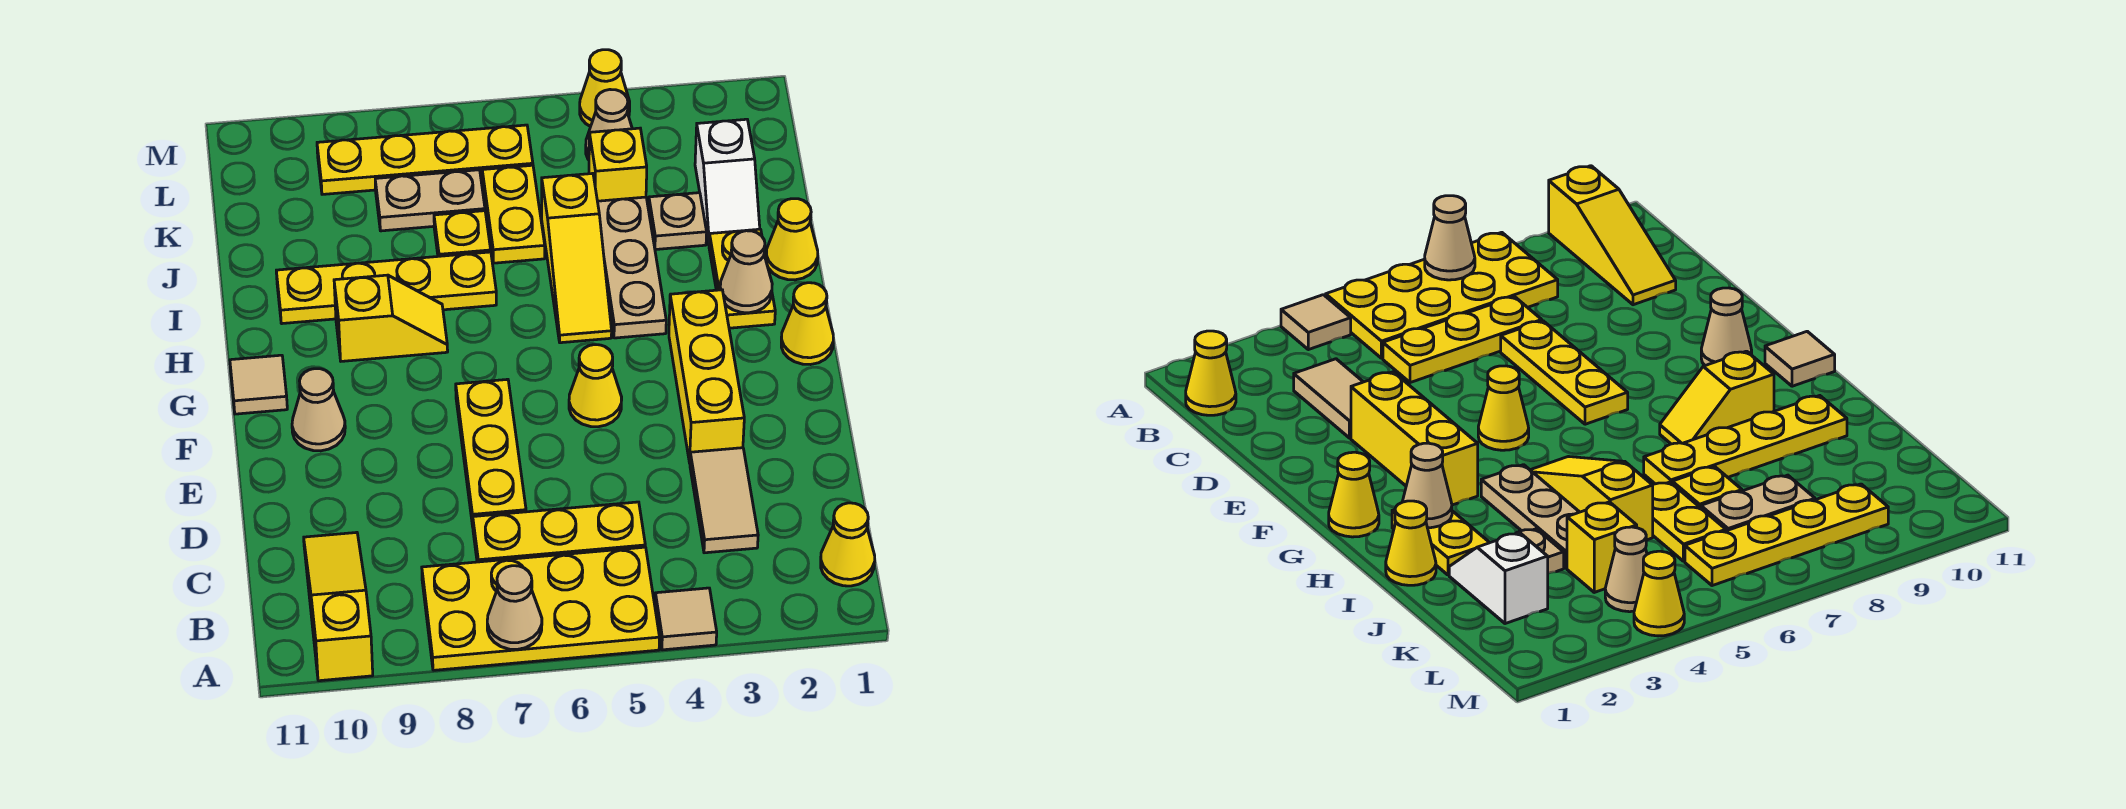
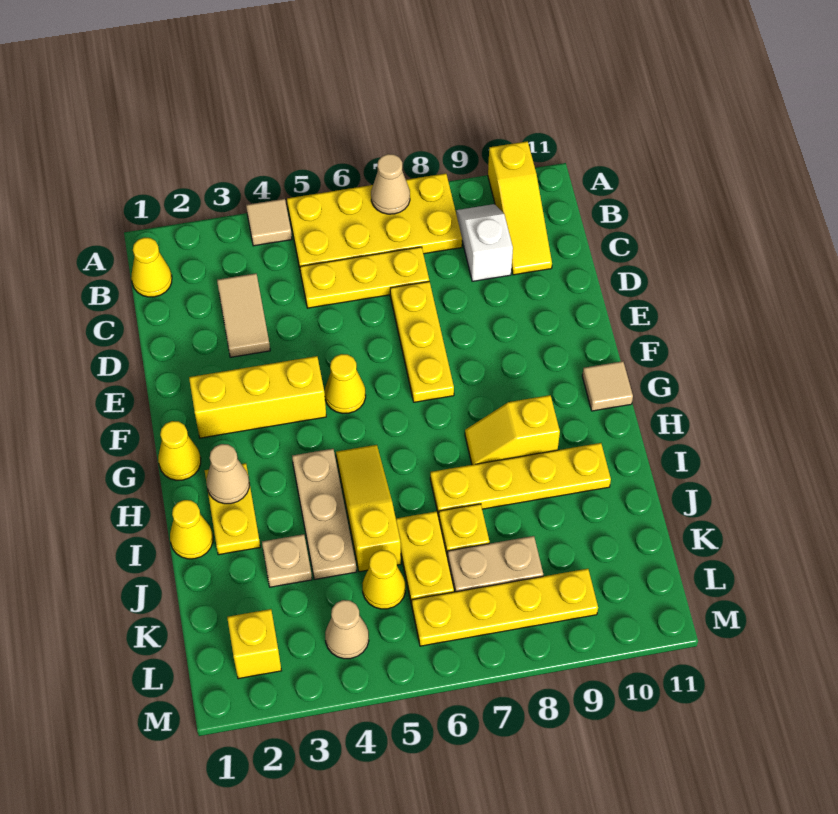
yellow brick E3:G3 level 1 -> yellow brick F2:F4 level 1
tan cone F10 level 1 -> none
white slope J2:K2 level 1 top K -> white slope B9:C9 level 1 top C
yellow brick K4 level 1 -> yellow brick L2 level 1
yellow cone M4 level 1 -> yellow cone K5 level 1

